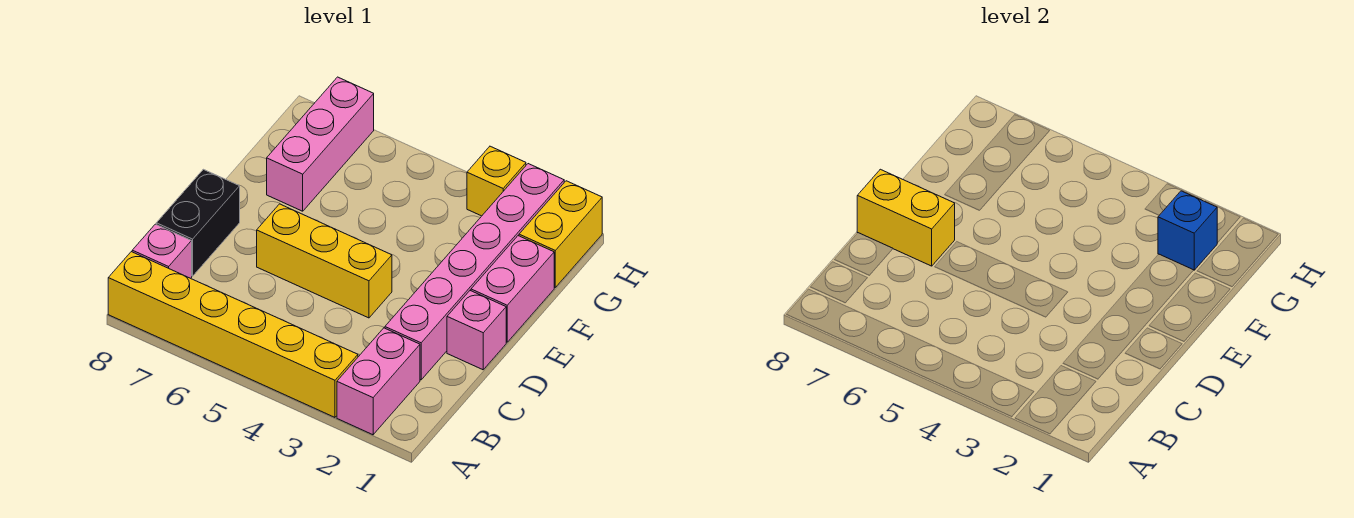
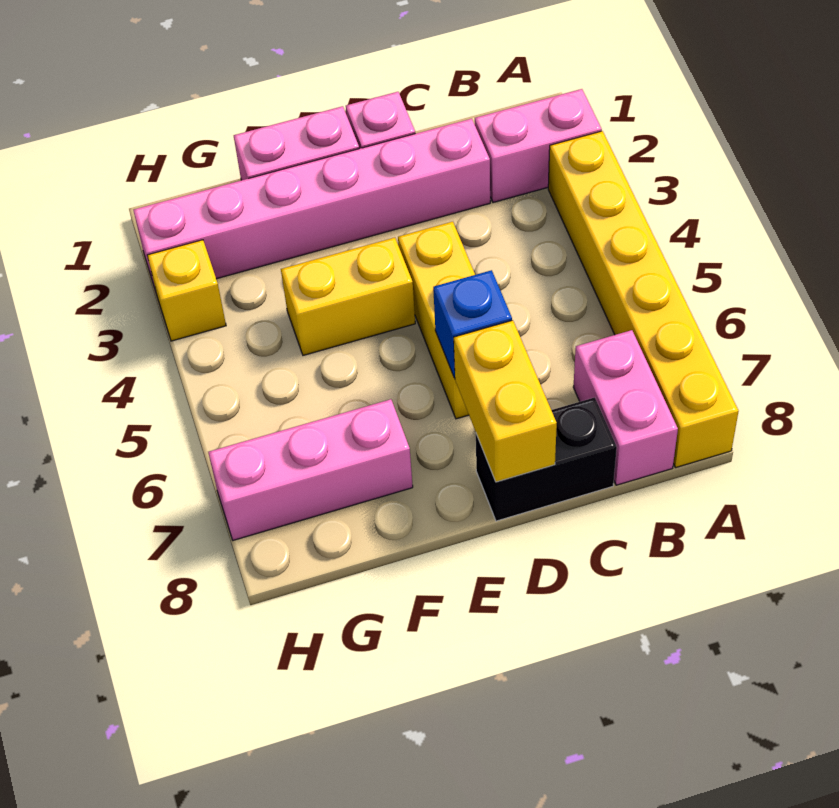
pink brick B8 level 1 -> pink brick B7:B8 level 1
yellow brick G1:H1 level 1 -> yellow brick E4:F4 level 1
blue brick G2 level 2 -> blue brick D6 level 2

